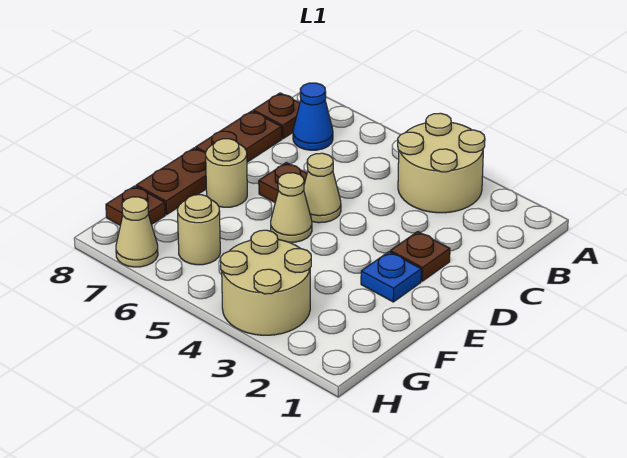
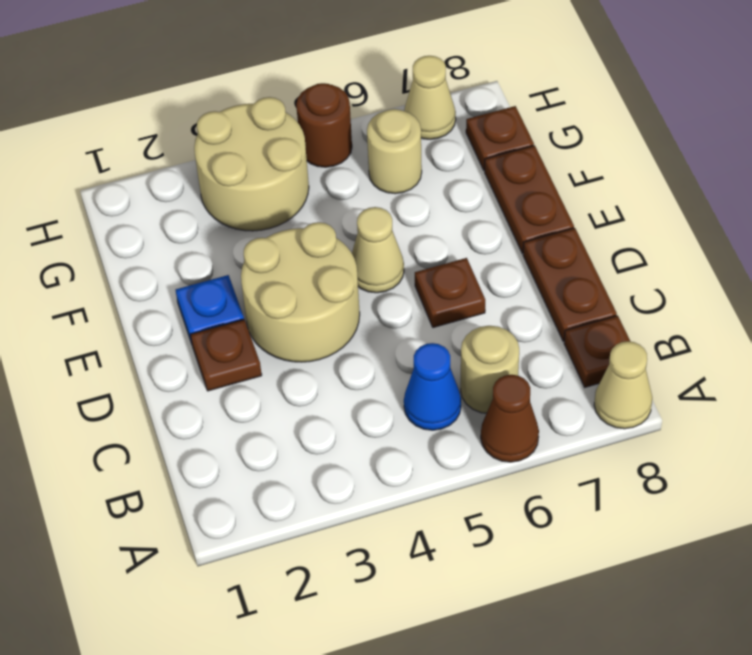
tan round brick A3:B4 level 1 -> tan round brick D3:E4 level 1
none -> brown cone A6 level 1
blue cone B7 level 1 -> blue cone B5 level 1
tan cone D5 level 1 -> tan cone A8 level 1
tan round brick E7 level 1 -> tan round brick B6 level 1
none -> brown round brick H5 level 1

